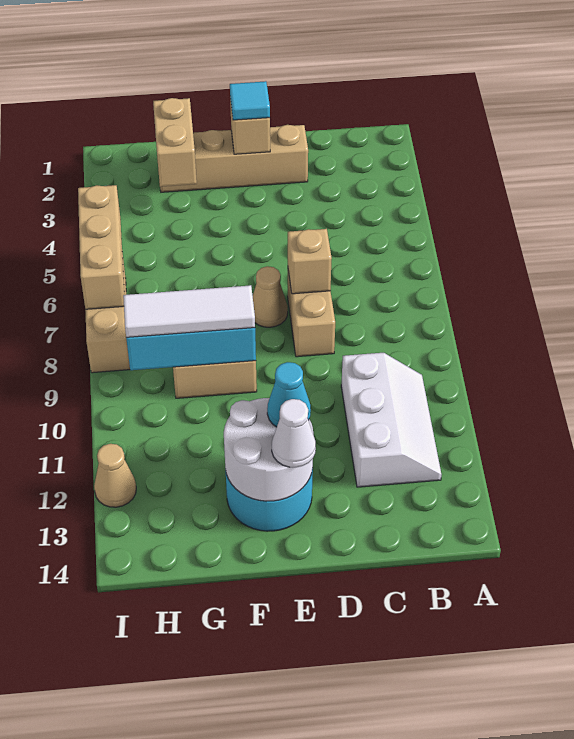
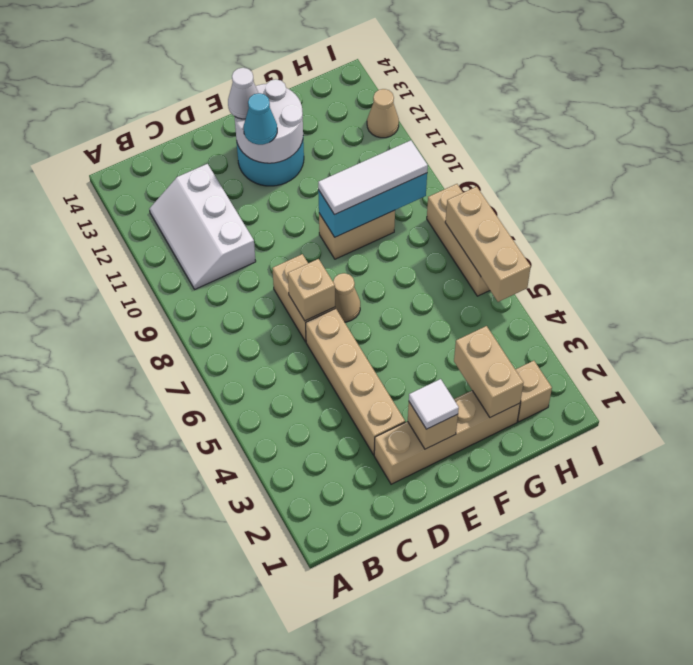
none -> tan brick D3:D6 level 1
cyan tile E2 level 3 -> white tile E2 level 3
none -> tan brick H2 level 1

